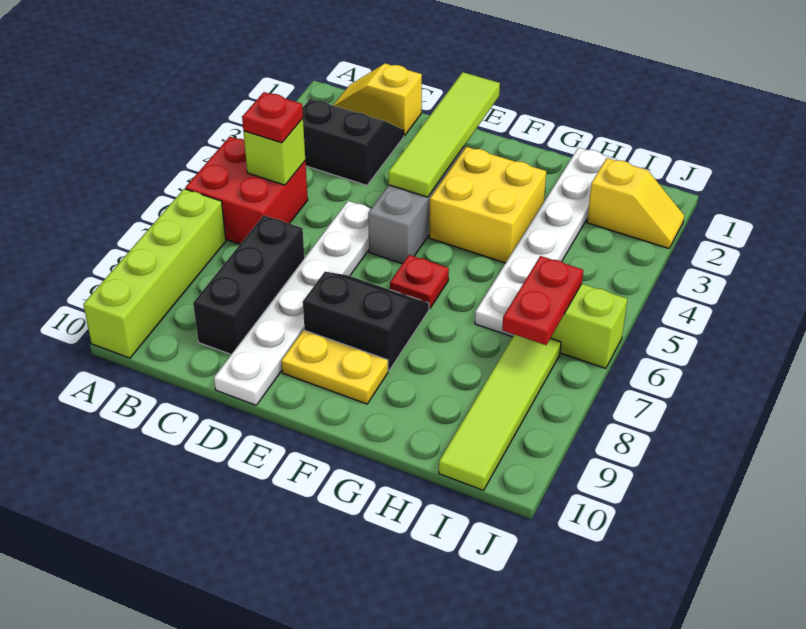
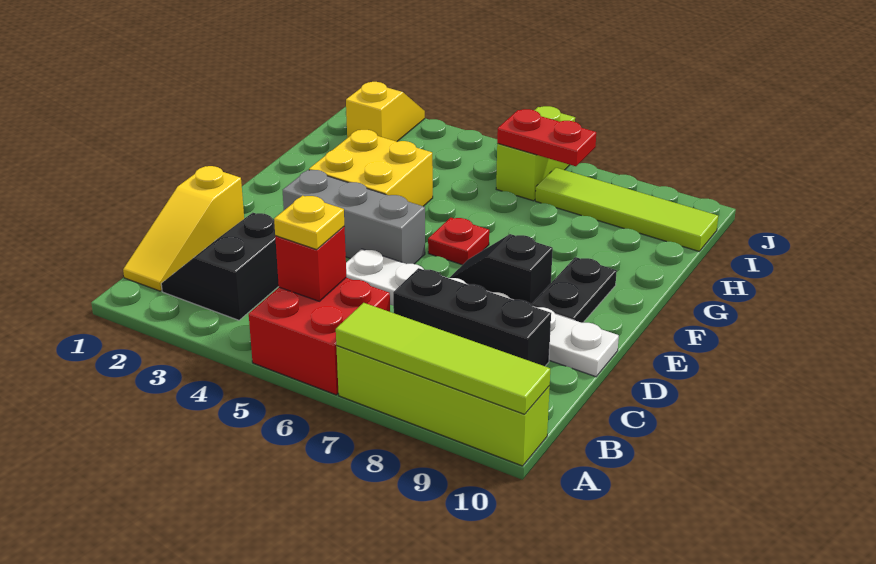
yellow slope B1:C1 level 1 top C -> yellow slope B1:D1 level 1 top D
lime brick B5 level 2 -> red brick B5 level 2
red plate B5 level 3 -> yellow plate B5 level 3
lime tile E1:E4 level 2 -> lime tile A7:A10 level 2
black slope E7:F8 level 1 top 8 -> black slope E7:E8 level 1 top 8
yellow plate E9:F9 level 1 -> black plate E9:F9 level 1
white plate H1:H6 level 1 -> none

